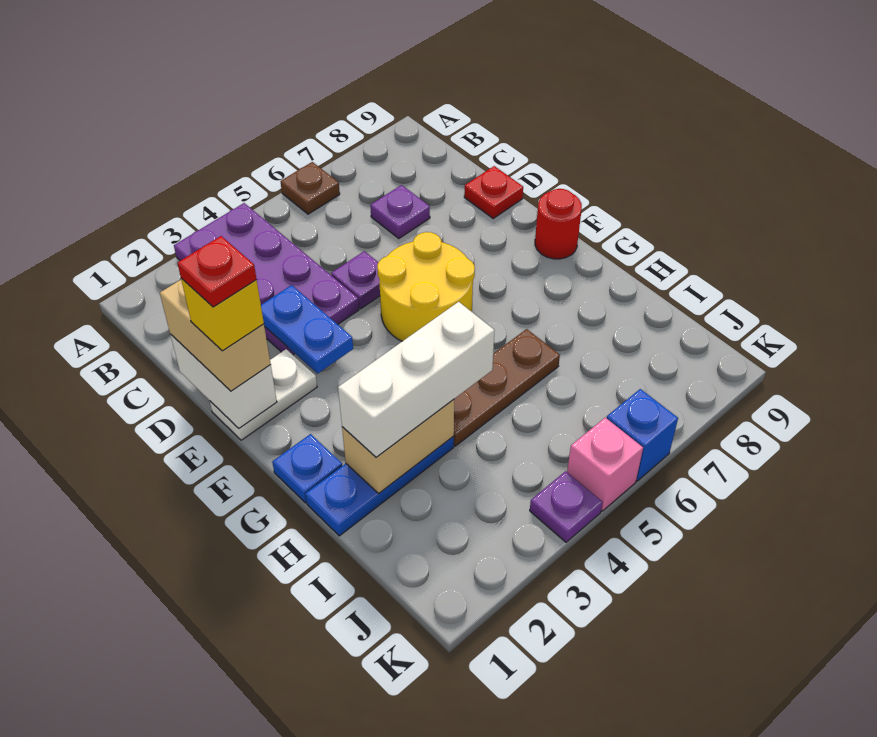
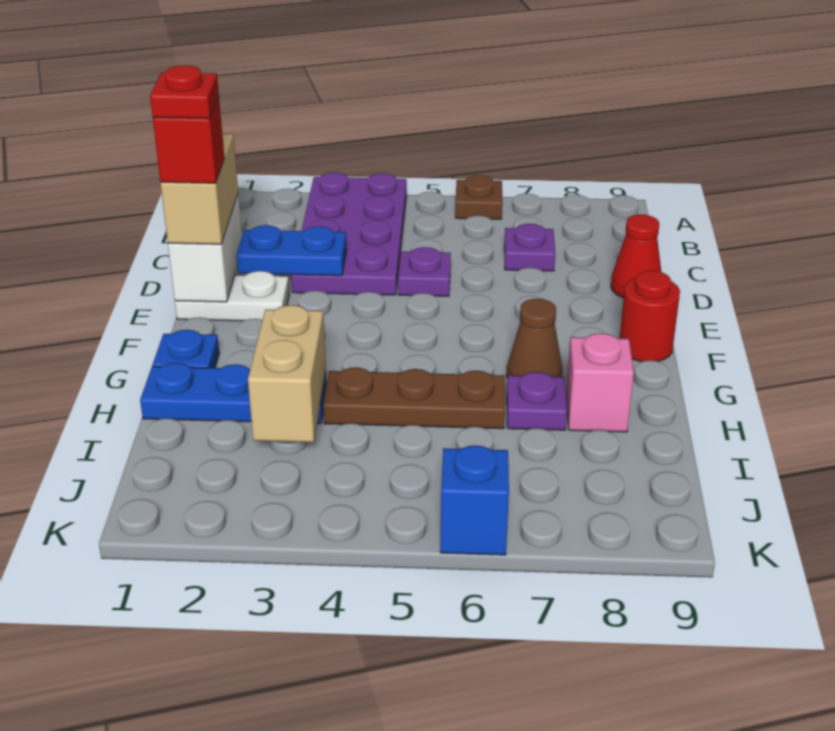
blue plate D3:E3 level 2 -> blue plate D2:D3 level 2
red plate D9 level 1 -> red cone D9 level 1
yellow brick E1 level 4 -> red brick E1 level 4
yellow round brick E5:F6 level 1 -> none
none -> brown cone G7 level 1
tan brick H2:H3 level 2 -> tan brick H3:I3 level 2
white brick H2:H4 level 3 -> none
purple plate K4 level 1 -> purple plate H7 level 1
pink brick K5 level 1 -> pink brick H8 level 1

